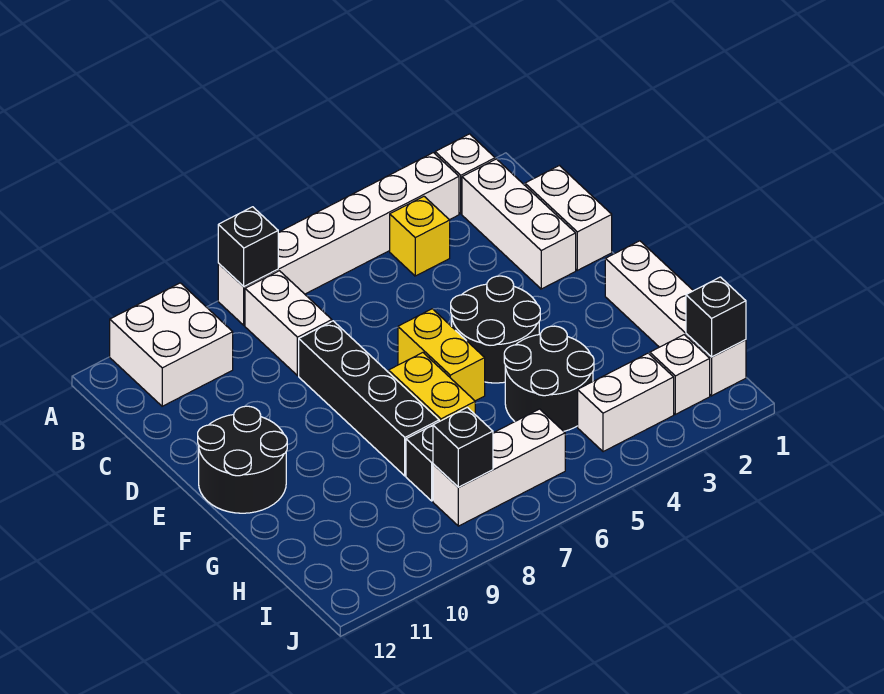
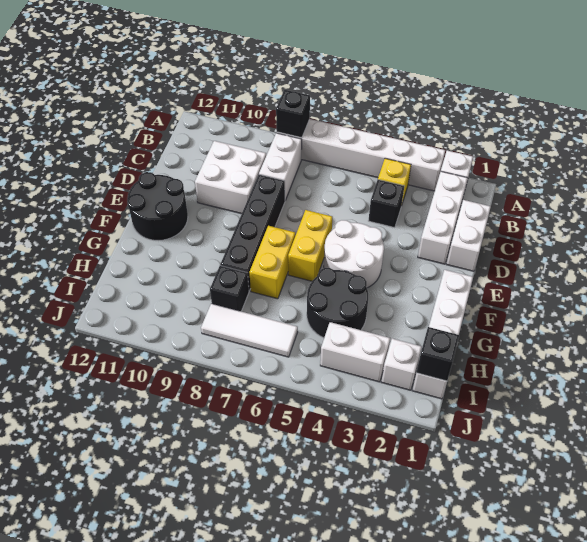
white brick A10:B11 level 1 -> white brick C9:D10 level 1
black round brick E4:F5 level 1 -> white round brick E4:F5 level 1
white brick I6:I8 level 1 -> white tile I6:I8 level 1
black brick I8 level 2 -> black brick C4 level 1

